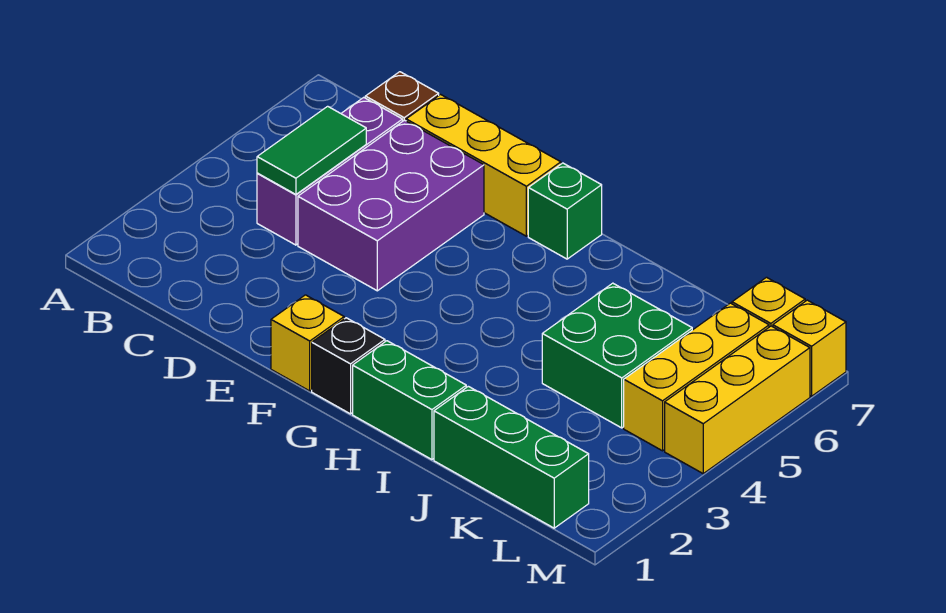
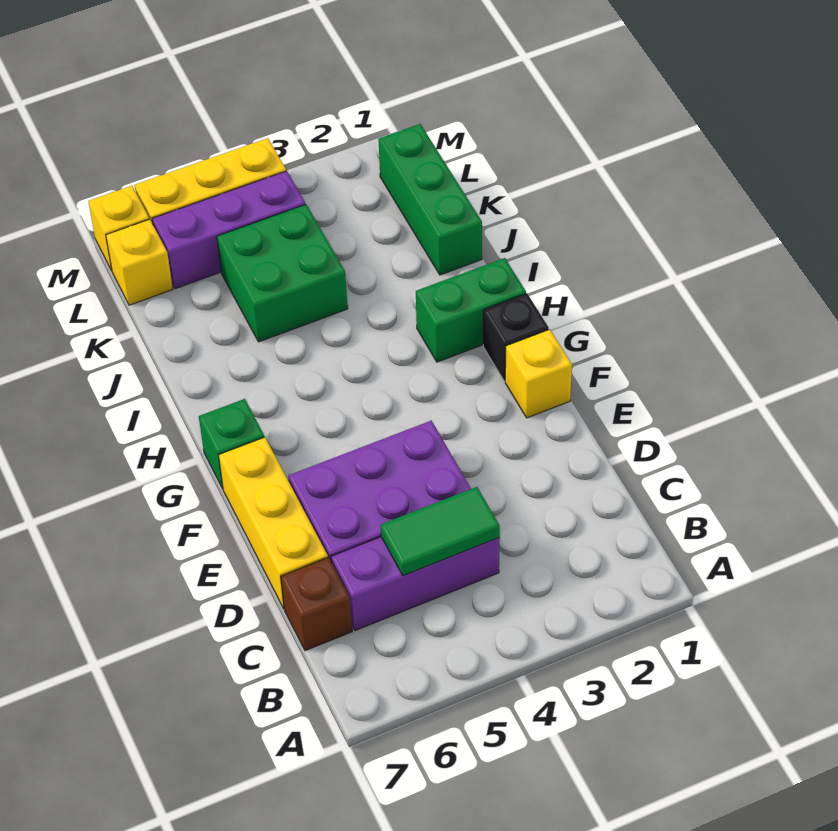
green brick H1:I1 level 1 -> green brick H1:H2 level 1
yellow brick L4:L6 level 1 -> purple brick L4:L6 level 1

